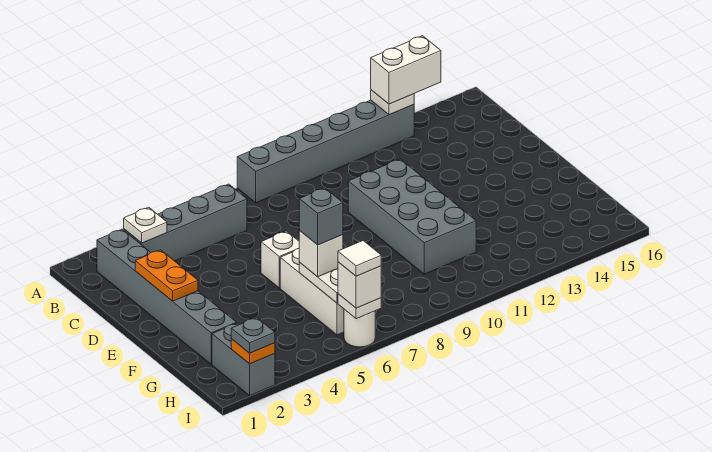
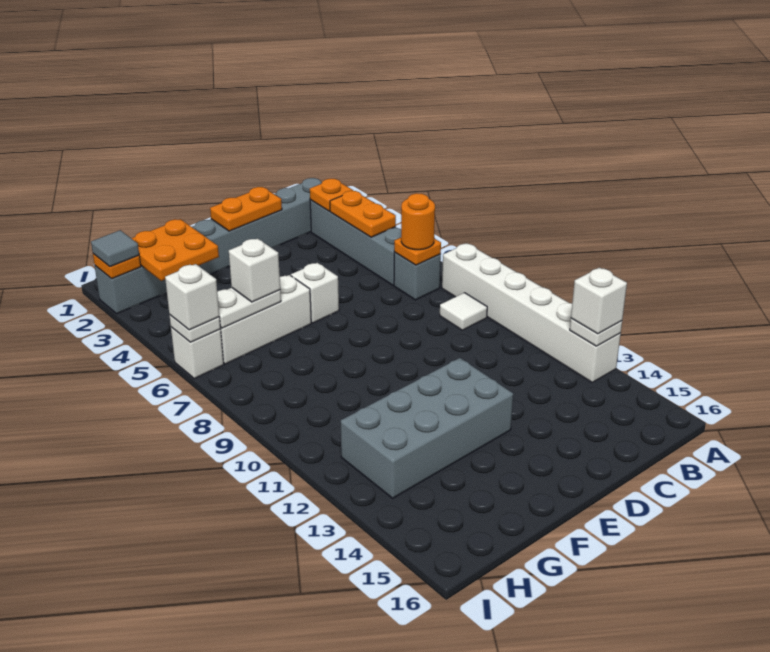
grey brick A8:A13 level 1 -> white brick A8:A13 level 1
white brick A13:A14 level 3 -> white brick A13 level 3
white plate B3 level 2 -> orange plate B3 level 2
none -> orange plate B4:B5 level 2
none -> orange plate B7 level 2
none -> orange round brick B7 level 3
grey brick D10:G11 level 1 -> grey brick E12:H13 level 1
none -> orange plate G2:H3 level 2
grey brick G6 level 4 -> grey brick B7 level 1
grey plate I2 level 3 -> grey tile I2 level 3
white round brick I6 level 1 -> white brick I6 level 1
white tile I6 level 4 -> white tile B9 level 1

